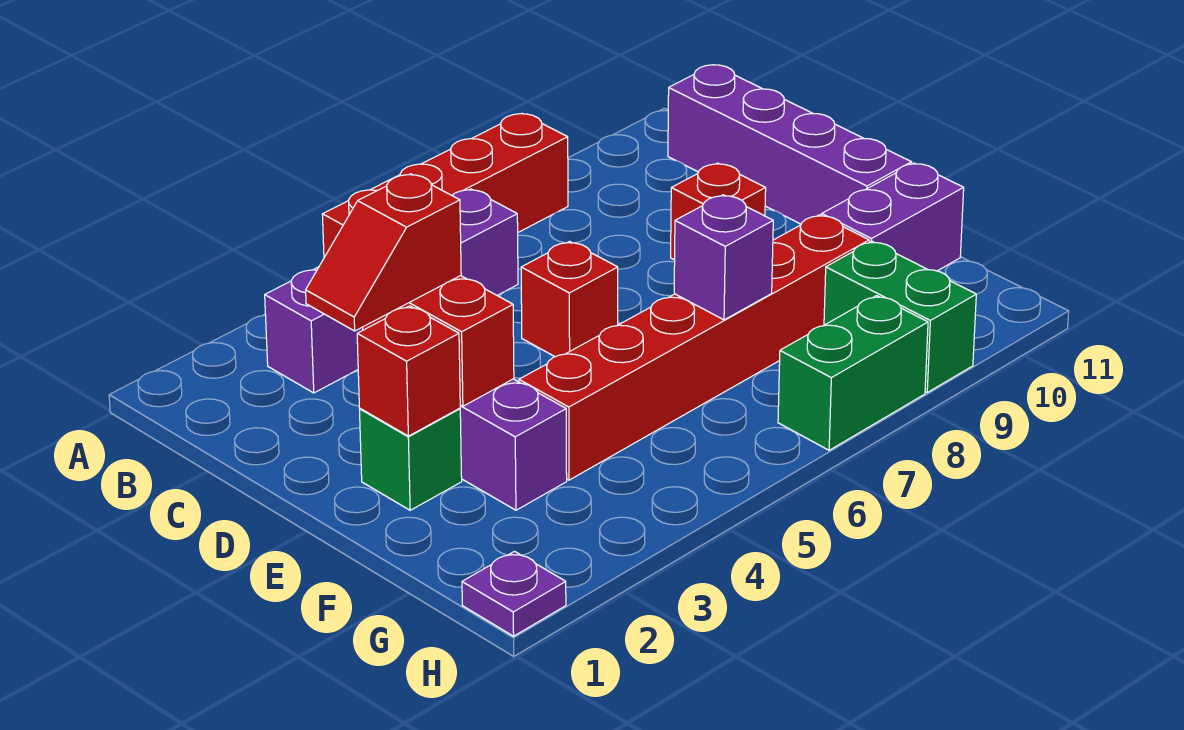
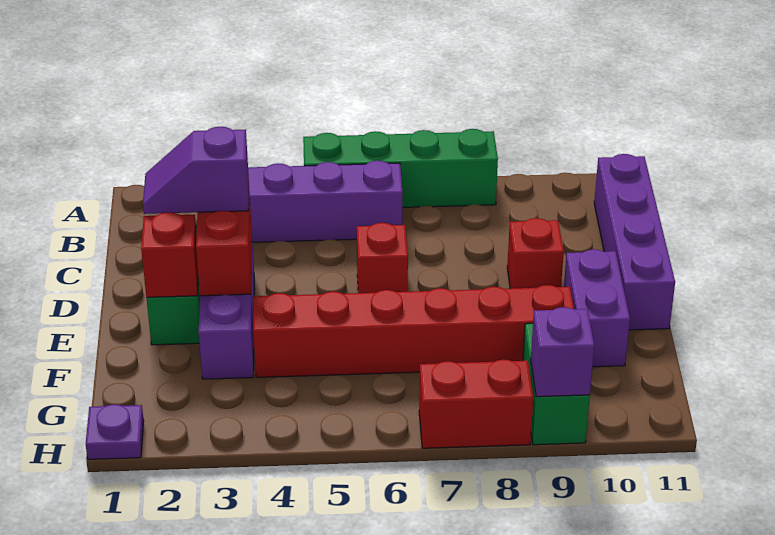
red brick A5:A8 level 1 -> green brick A5:A8 level 1
red slope D2:D3 level 3 top 3 -> purple slope D2:D3 level 3 top 3
purple brick F7 level 2 -> purple brick H9 level 2
purple brick F10:F11 level 1 -> purple brick E10:F10 level 1
green brick H7:H8 level 1 -> red brick H7:H8 level 1

